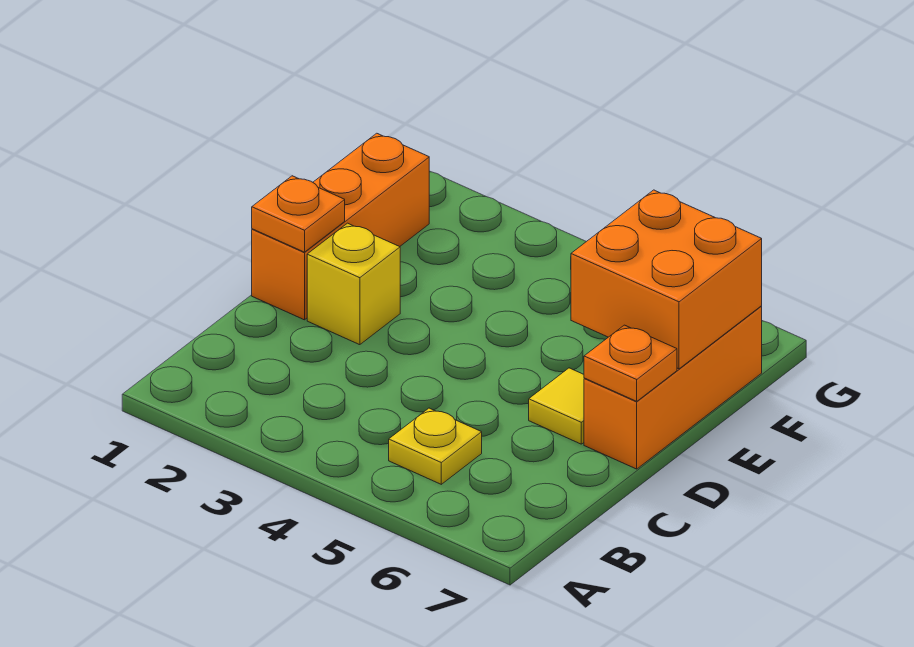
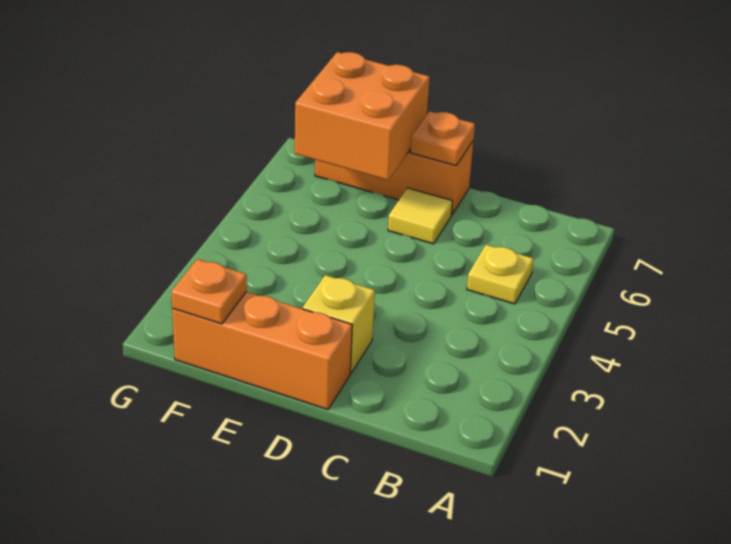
orange plate D1 level 2 -> orange plate F1 level 2

